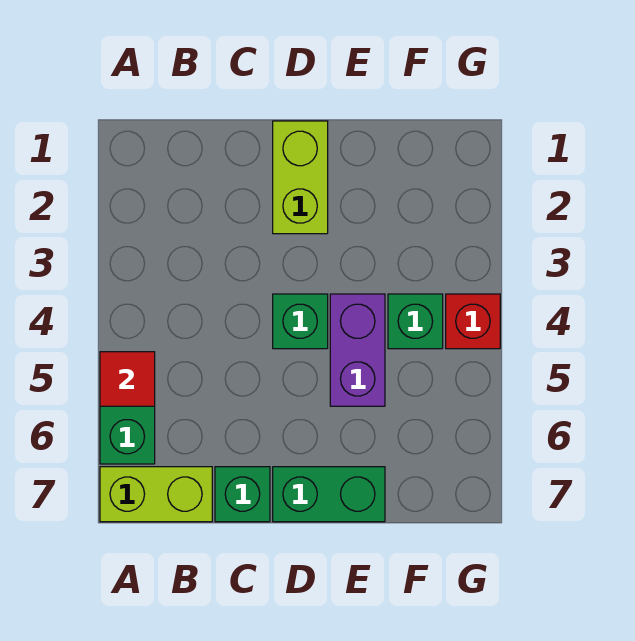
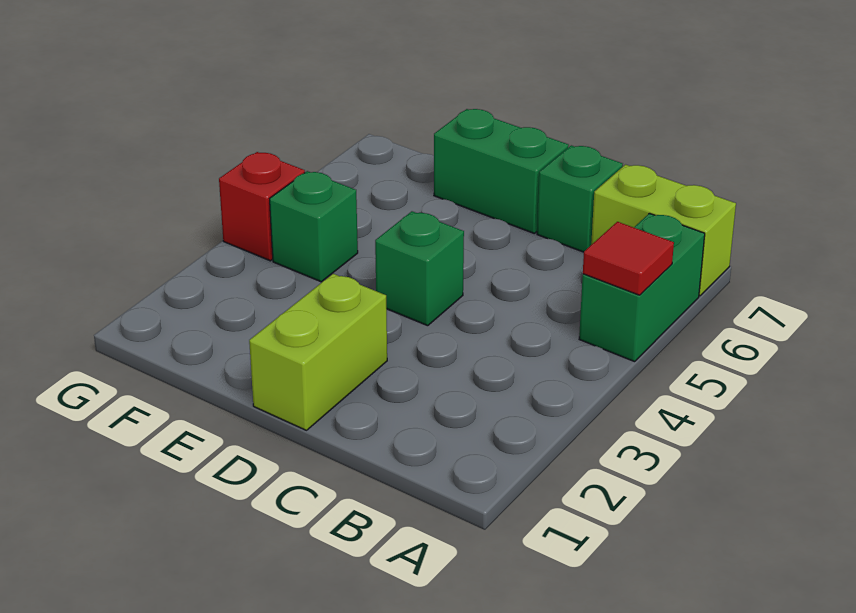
purple brick E4:E5 level 1 -> none

